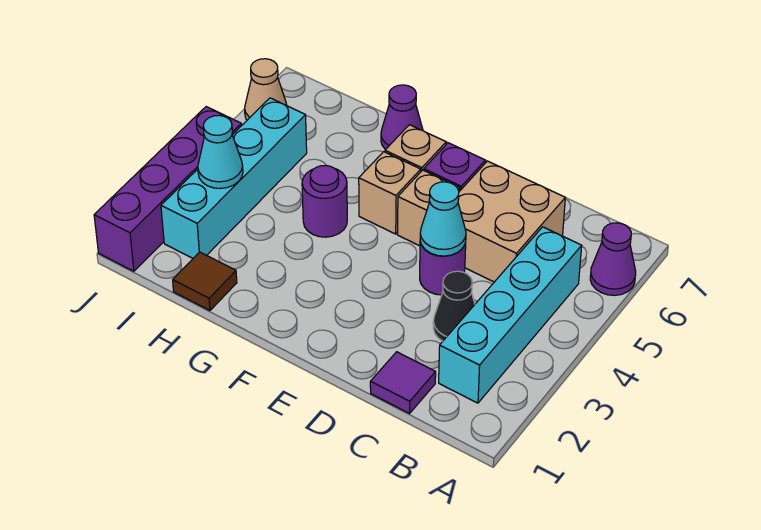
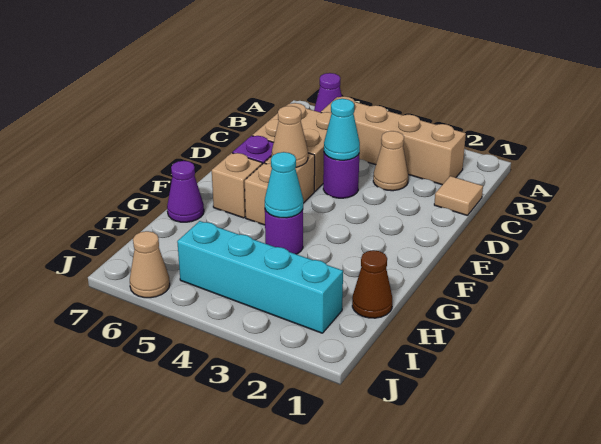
cyan brick B2:B5 level 1 -> tan brick B2:B5 level 1
purple tile C1 level 1 -> tan tile C1 level 1
black cone C3 level 1 -> tan cone C3 level 1
none -> tan cone E5 level 2
brown tile H1 level 1 -> brown cone H1 level 1
cyan cone I3 level 2 -> cyan cone G4 level 2
purple brick J1:J4 level 1 -> none

